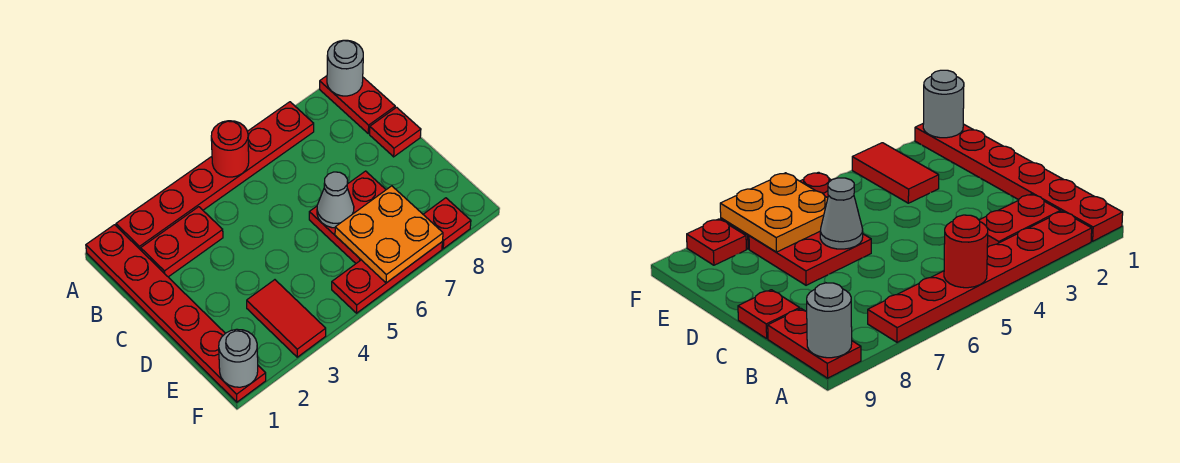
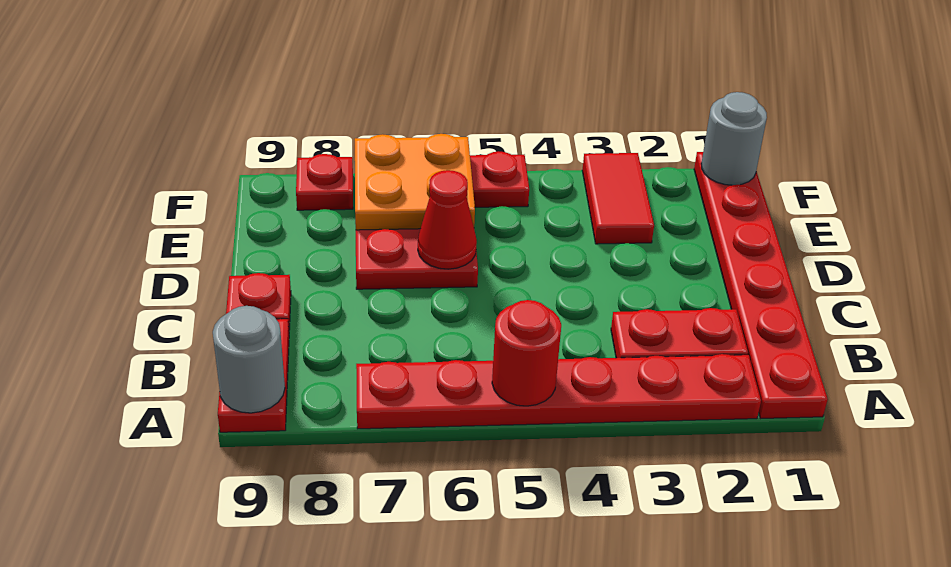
grey cone D6 level 2 -> red cone D6 level 2

